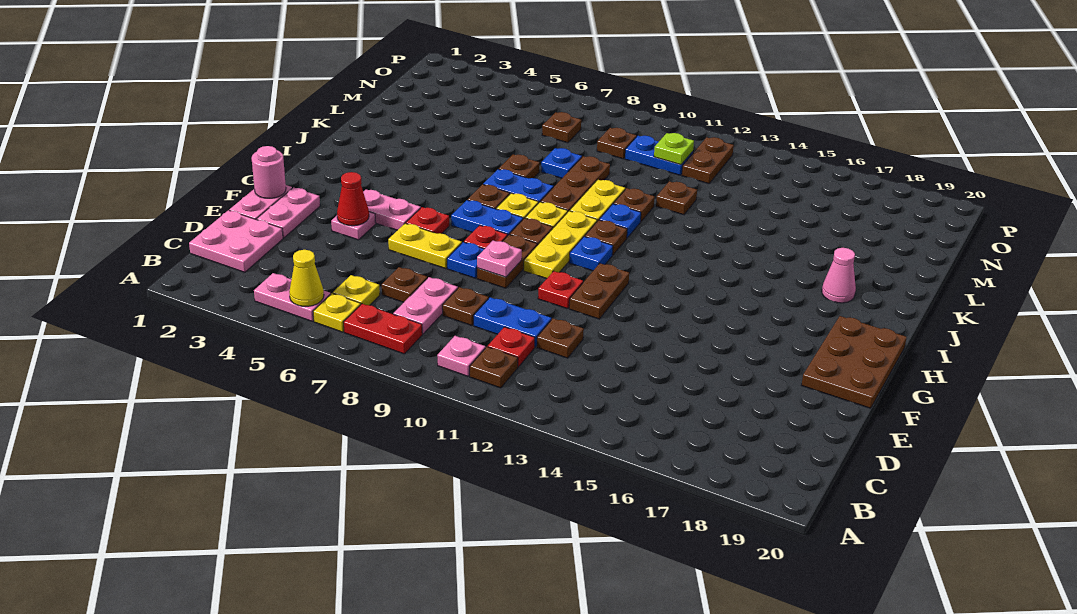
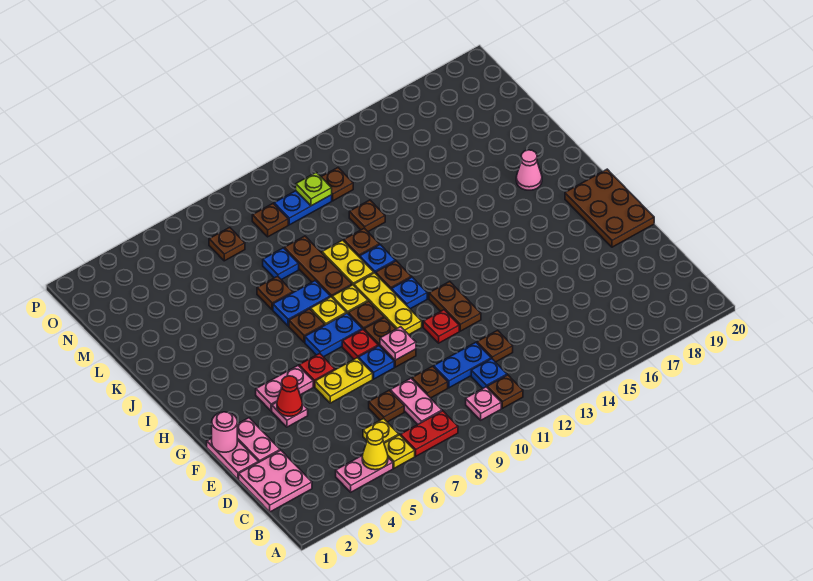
red plate C11 level 1 -> blue plate C11 level 1
brown plate N12:O12 level 1 -> brown plate N12 level 1

